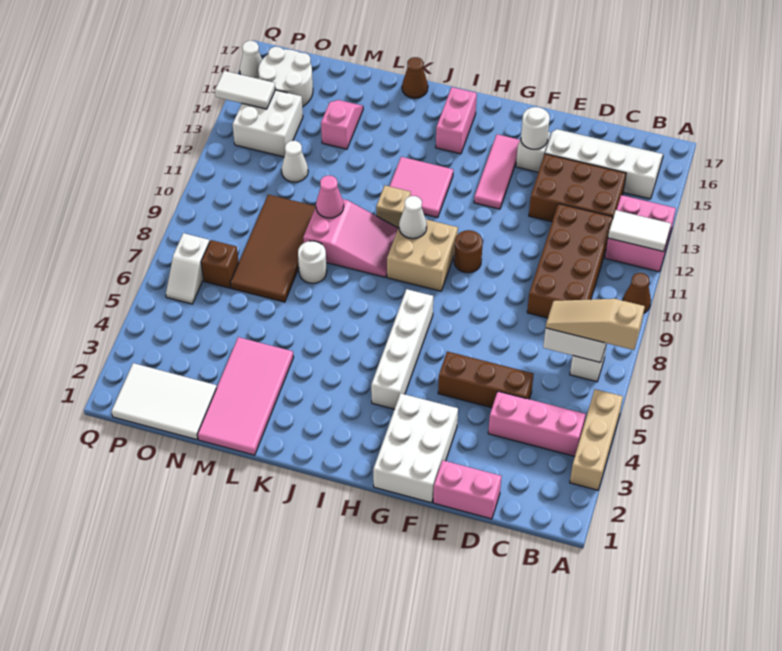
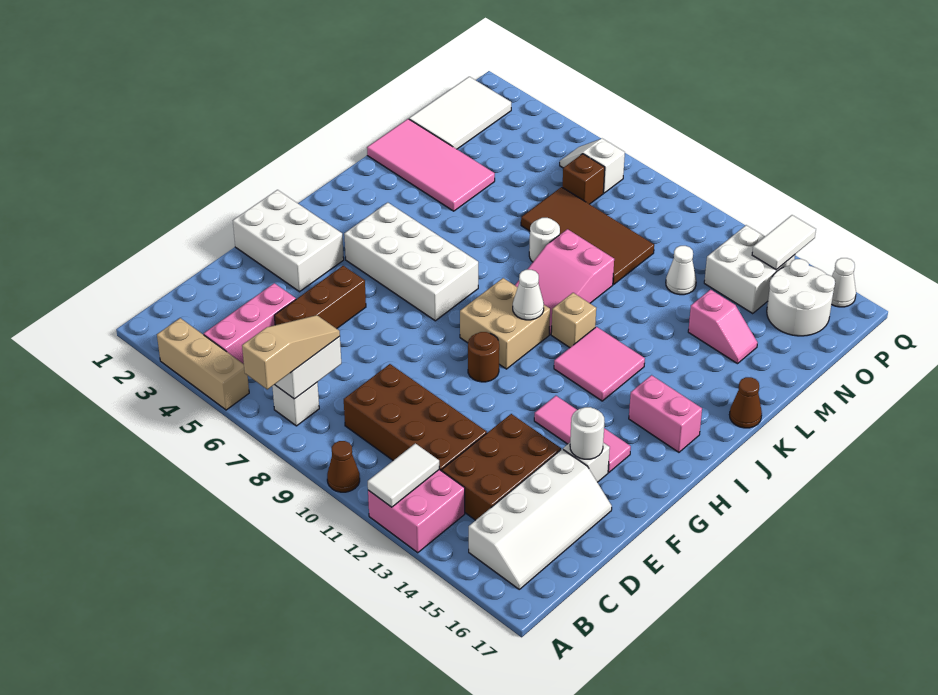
pink brick D1:E1 level 1 -> none
white brick H4:H7 level 1 -> white brick H4:I7 level 1
pink cone L10 level 2 -> none

